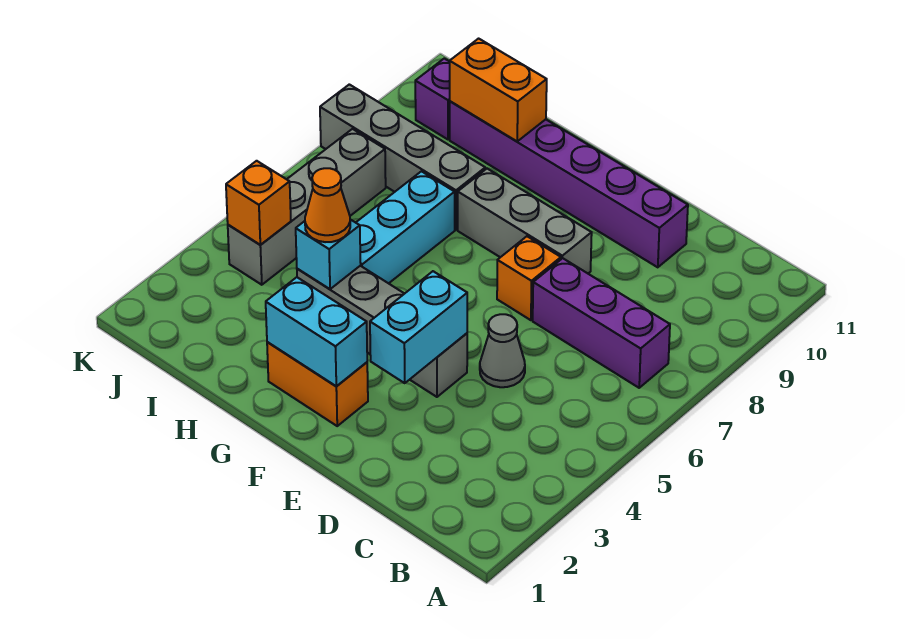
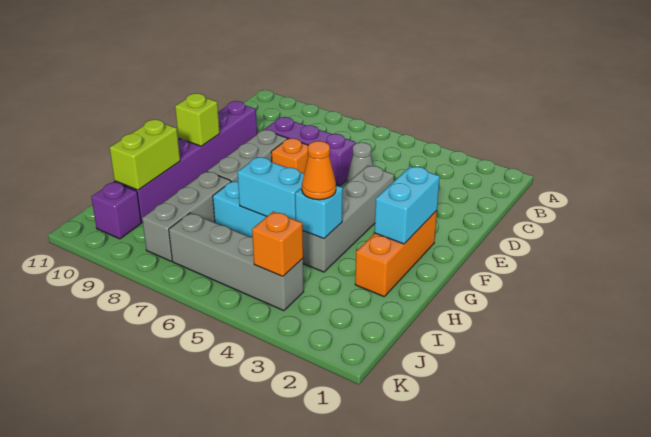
purple brick B7:D7 level 1 -> purple brick D6:D8 level 1
cyan brick E3:E4 level 2 -> cyan brick H5:H6 level 2
orange brick F2:G2 level 1 -> orange brick F2:H2 level 1
none -> lime brick F10 level 2
grey brick H8:K8 level 1 -> grey brick H8:J8 level 1
orange brick H10:I10 level 2 -> lime brick H10:I10 level 2

